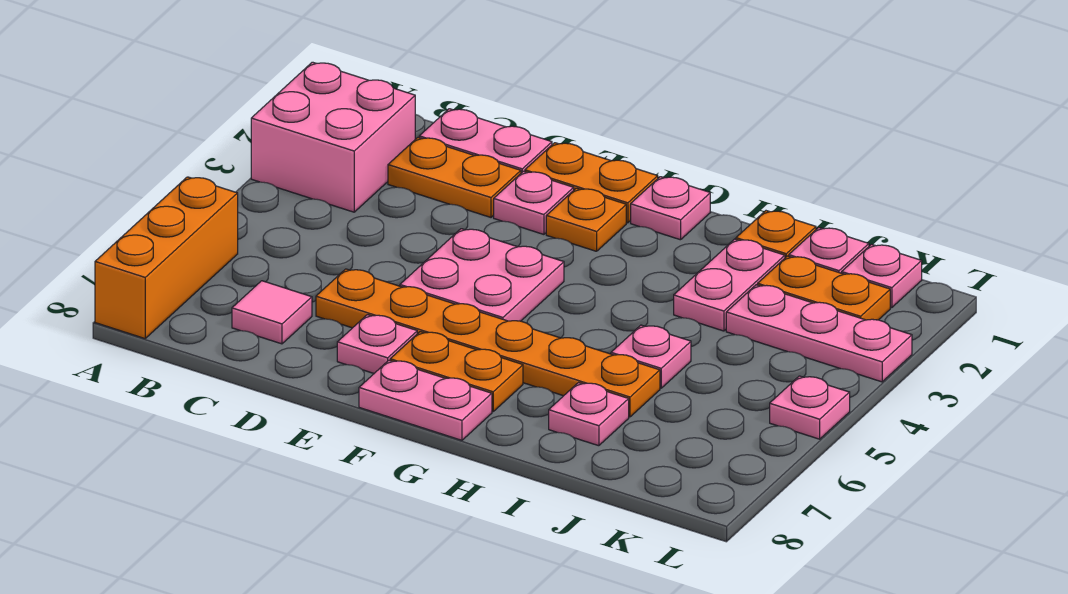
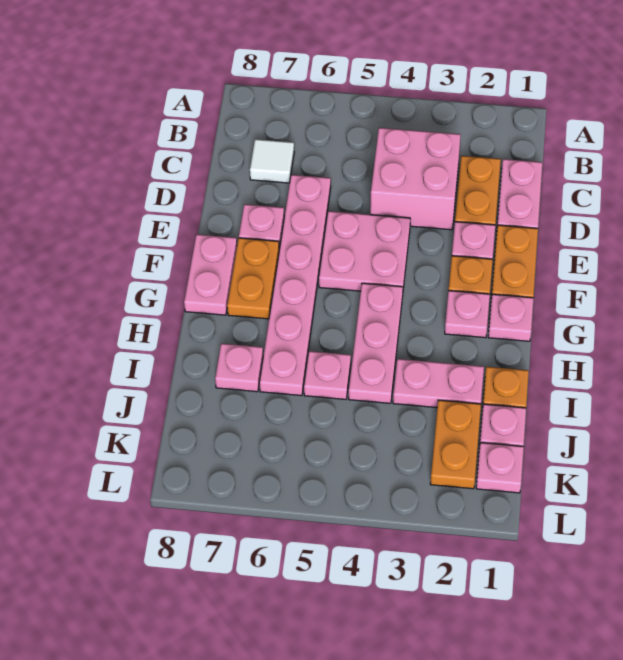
pink brick A2:B3 level 1 -> pink brick C3:D4 level 1
orange brick A6:A8 level 1 -> none
pink tile C7 level 1 -> white tile C7 level 1
orange plate D6:I6 level 1 -> pink plate D6:I6 level 1
pink plate J3:L3 level 1 -> pink plate G4:I4 level 1
pink plate L5 level 1 -> pink plate G2 level 1

